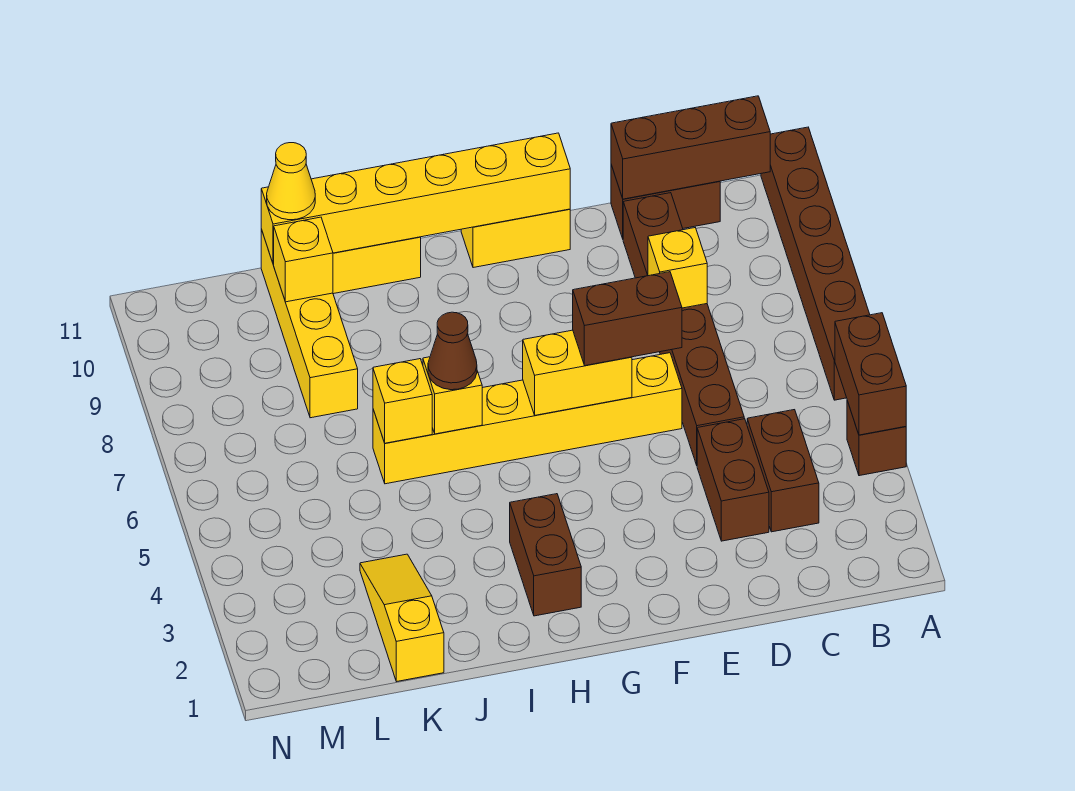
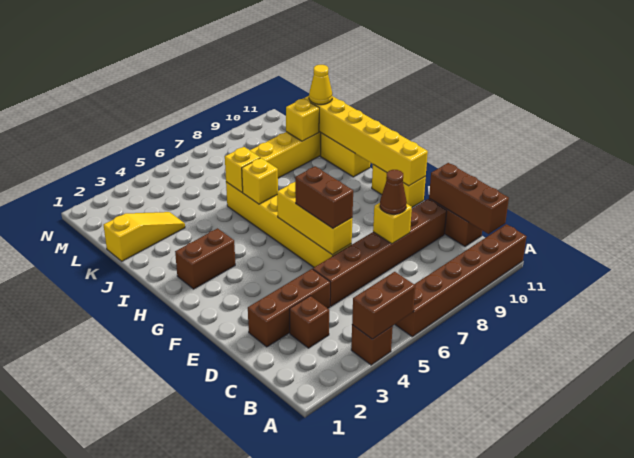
brown brick C3:C4 level 1 -> brown brick C3 level 1
brown brick D3:D4 level 1 -> brown brick D2:D4 level 1
yellow brick F6:G6 level 2 -> yellow brick E6:G6 level 2
brown cone I6 level 3 -> brown cone D8 level 3

